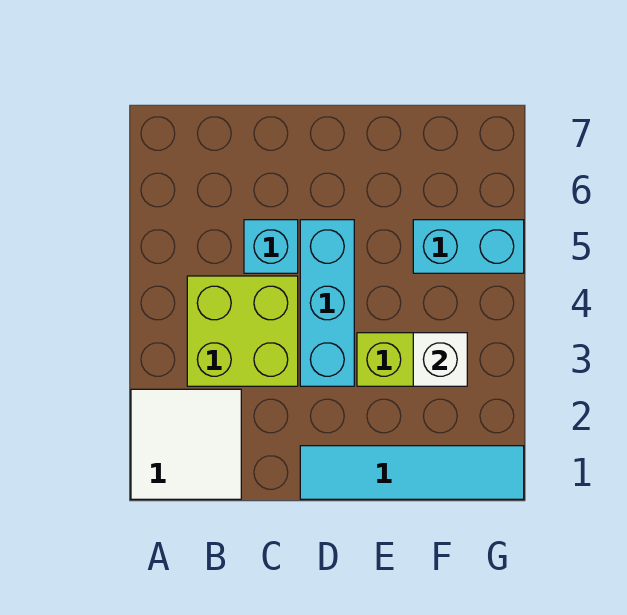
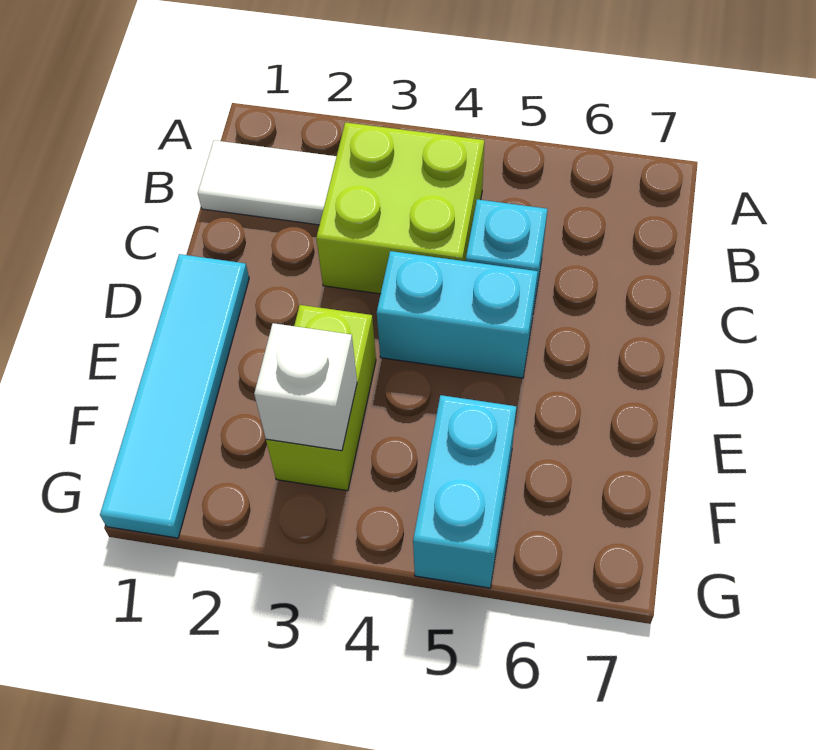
white tile A1:B2 level 1 -> white tile B1:B2 level 1
cyan brick D3:D5 level 1 -> cyan brick D4:D5 level 1

